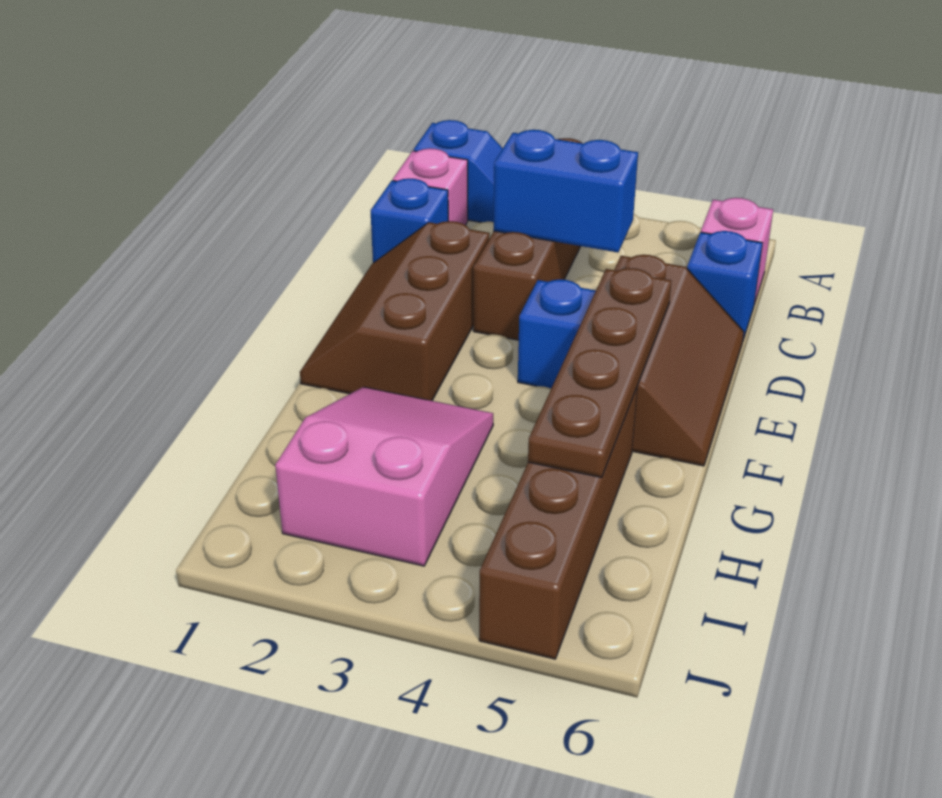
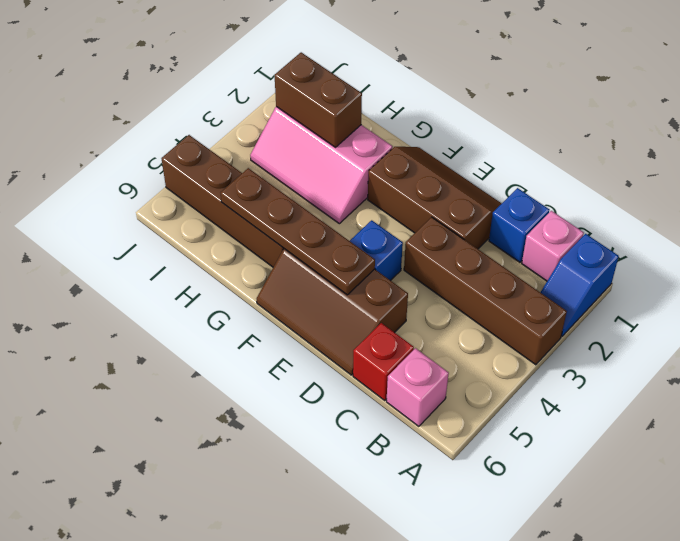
blue brick C3:C4 level 2 -> none
blue brick C6 level 1 -> red brick C6 level 1
pink slope G2:I3 level 1 top I -> pink slope G2:I3 level 1 top 2
none -> brown brick H2:I2 level 2

